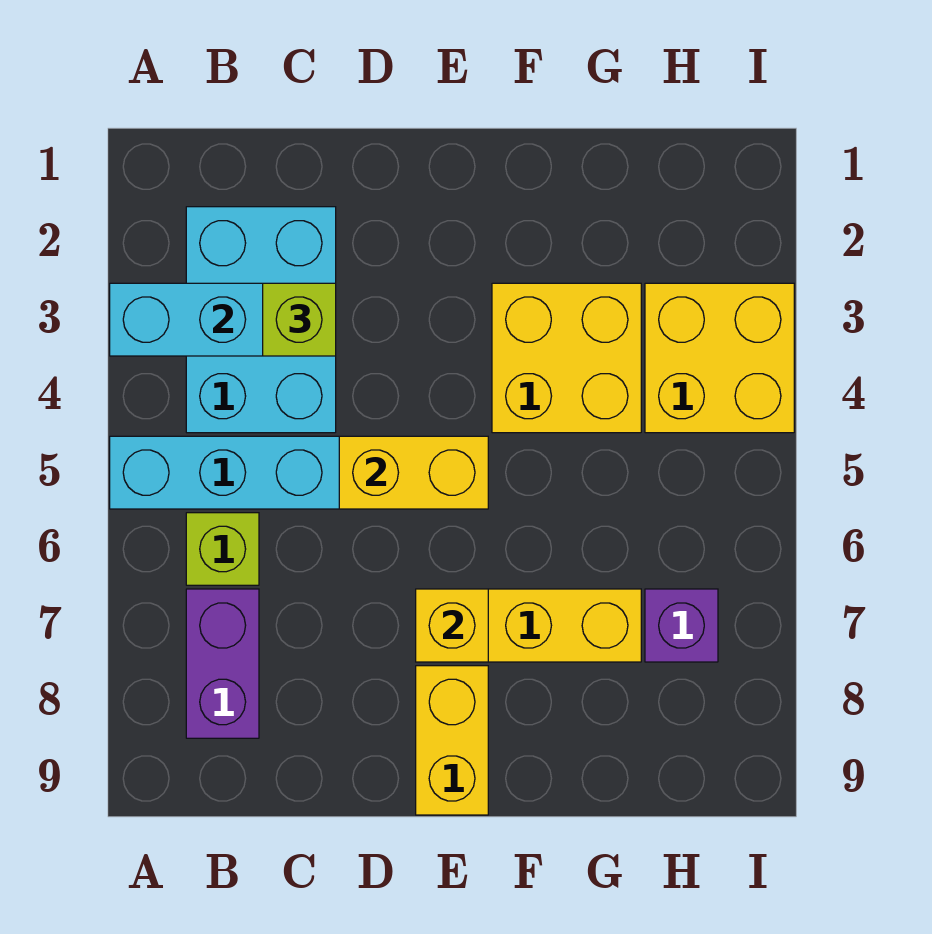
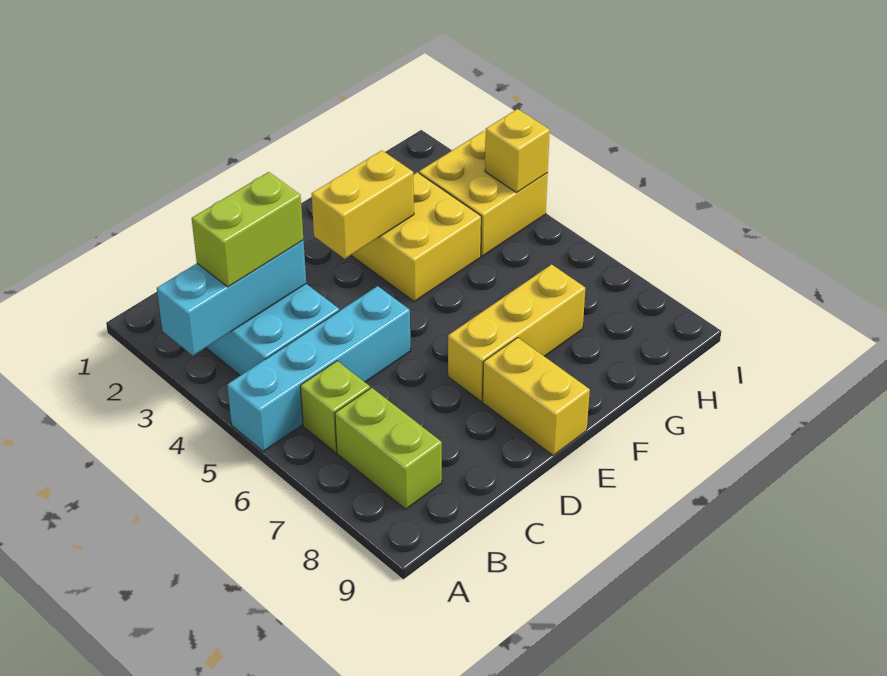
purple brick B7:B8 level 1 -> lime brick B7:B8 level 1
lime brick C3 level 3 -> lime brick B3:C3 level 3
yellow brick D5:E5 level 2 -> yellow brick E3:F3 level 2
yellow brick E7 level 2 -> yellow brick I4 level 2
purple brick H7 level 1 -> none

